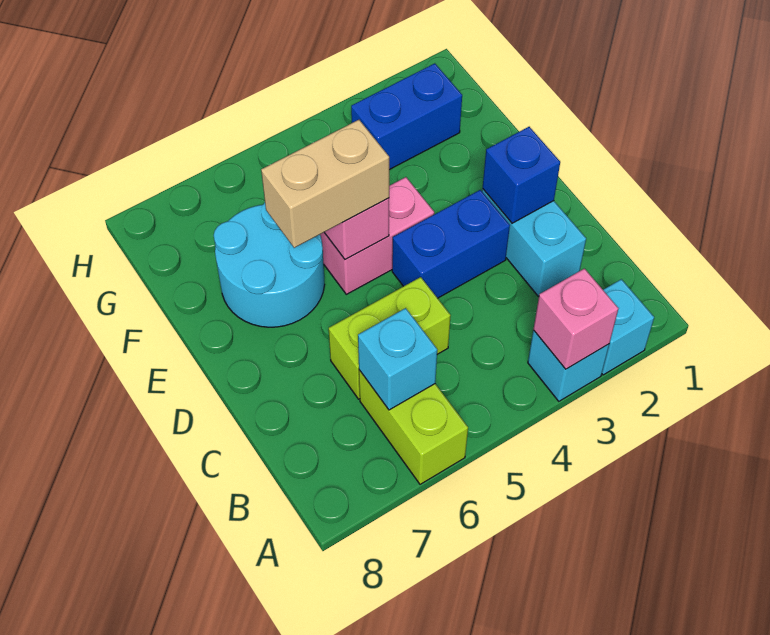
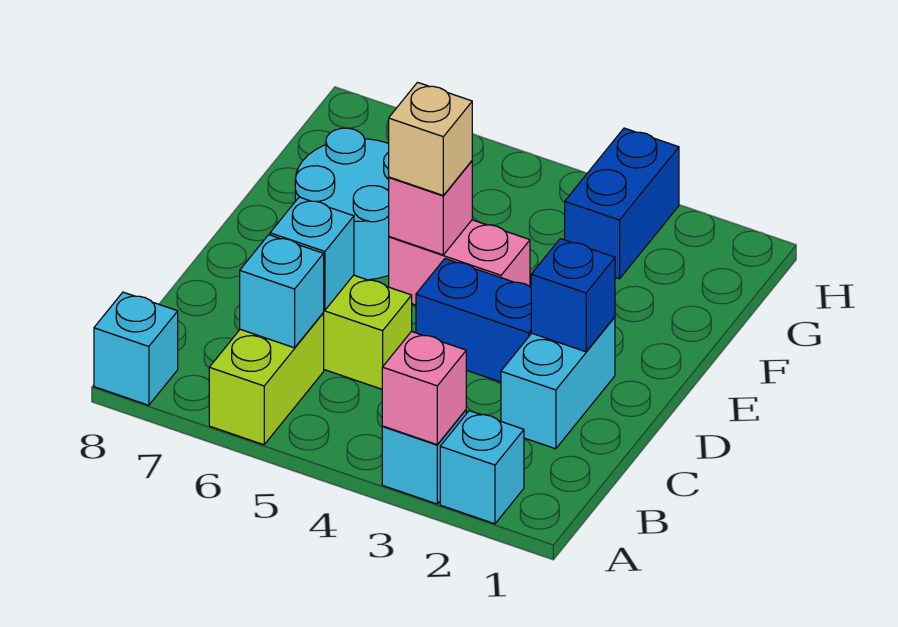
none -> cyan brick A8 level 1
none -> cyan brick C6 level 2
tan brick E5:E6 level 3 -> tan brick E5 level 3
blue brick G2:G3 level 1 -> blue brick G3:H3 level 1

